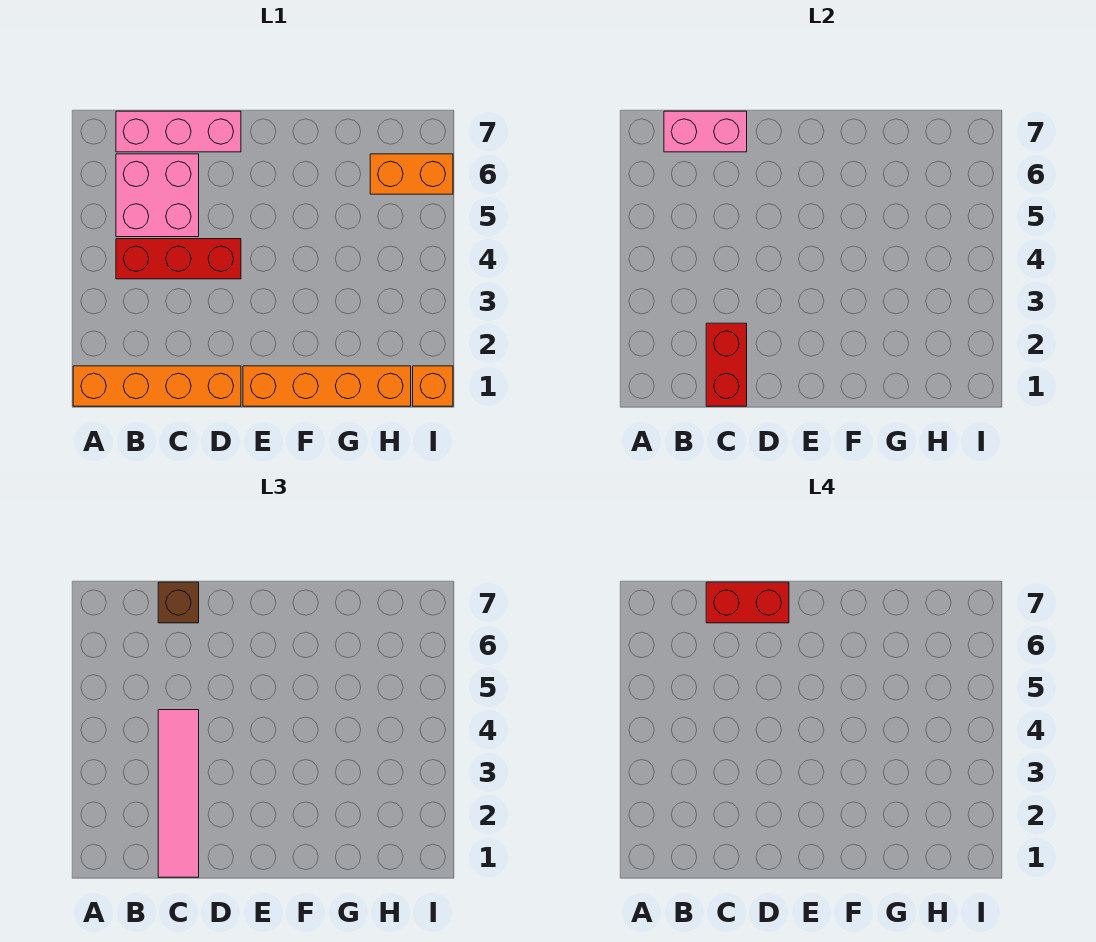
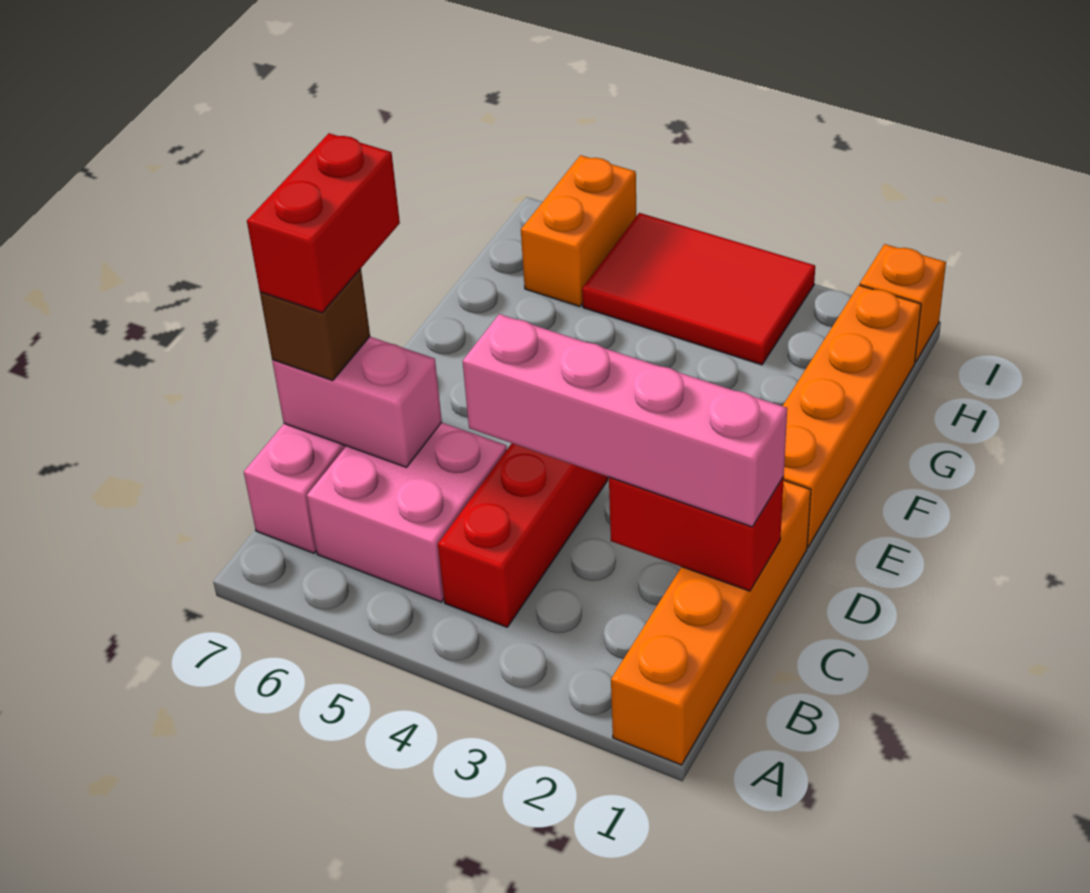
pink brick B7:C7 level 2 -> pink brick C6:C7 level 2
pink tile C1:C4 level 3 -> pink brick C1:C4 level 3
none -> red tile H3:I5 level 1

